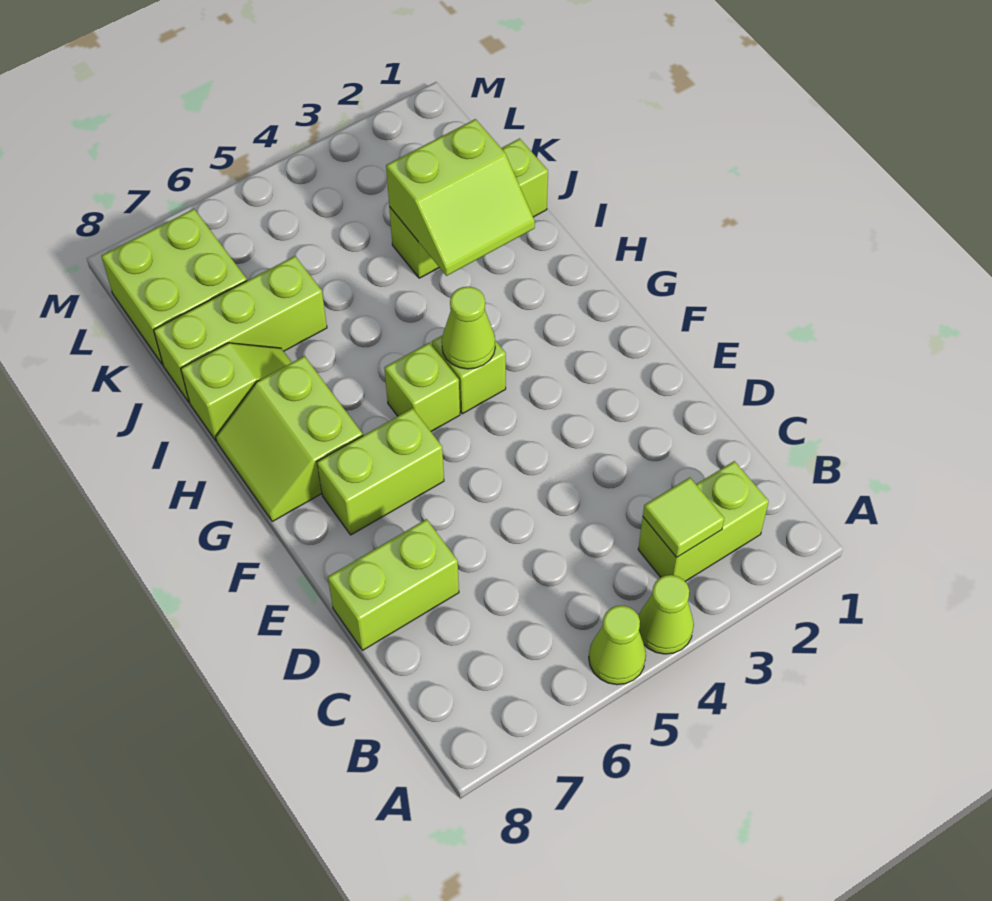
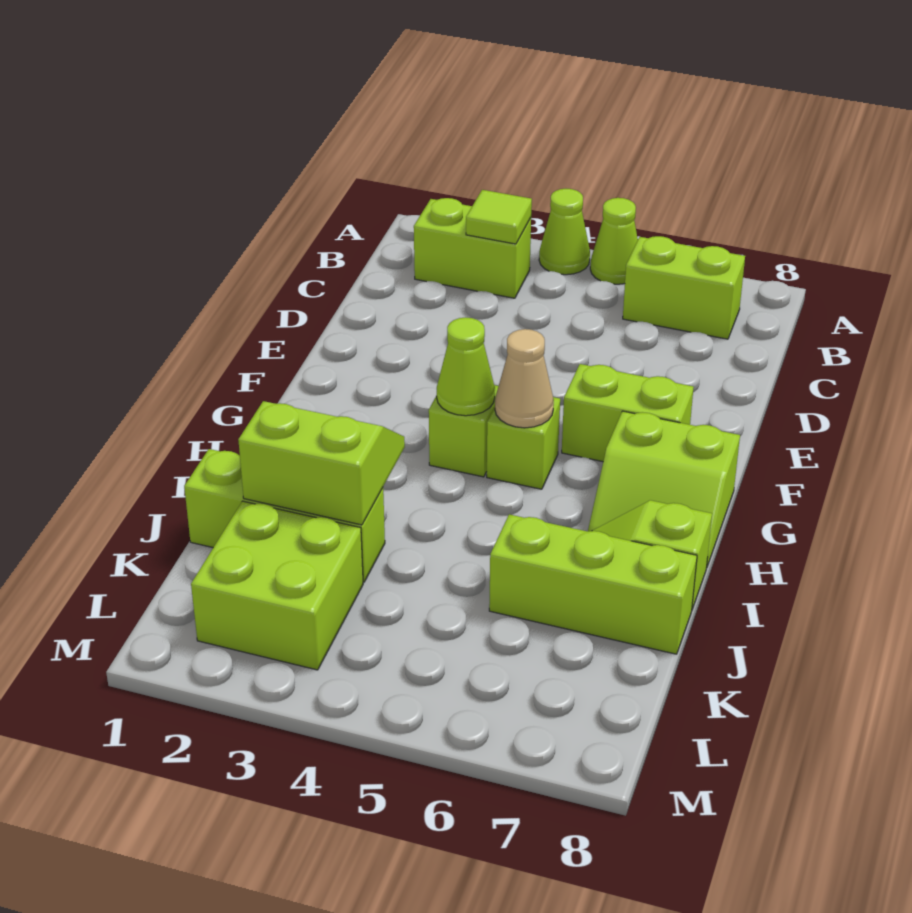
lime brick D7:D8 level 1 -> lime brick B6:B7 level 1
none -> tan cone G5 level 2
lime slope G7:H8 level 1 top 7 -> lime slope G7:H8 level 1 top G
lime brick K7:L8 level 1 -> lime brick K2:L3 level 1

